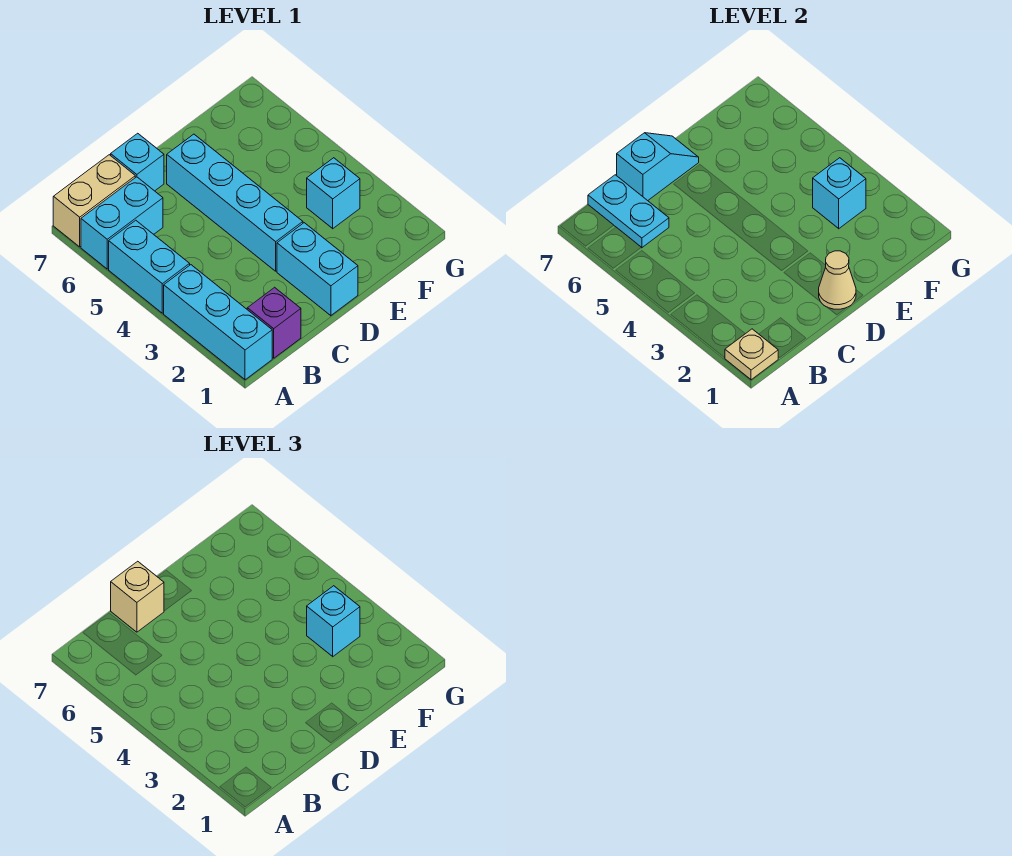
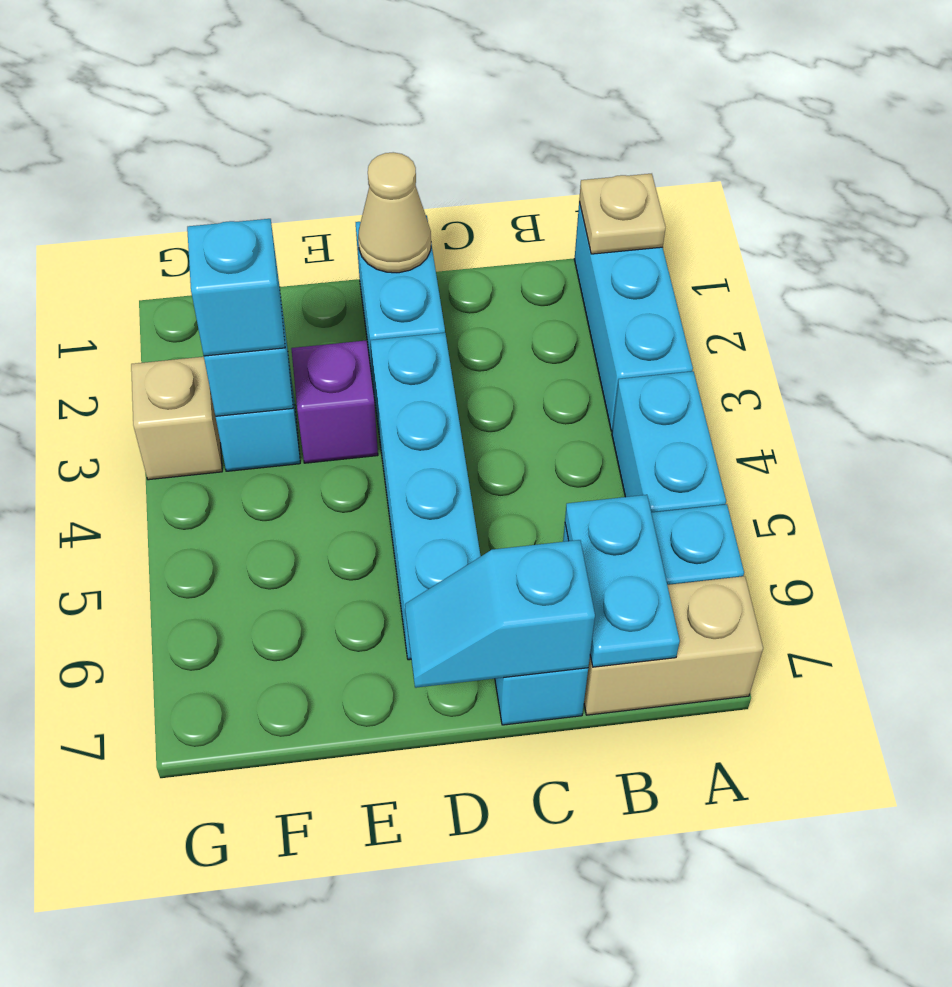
purple brick B1 level 1 -> purple brick E3 level 1
tan brick C7 level 3 -> tan brick G3 level 1

